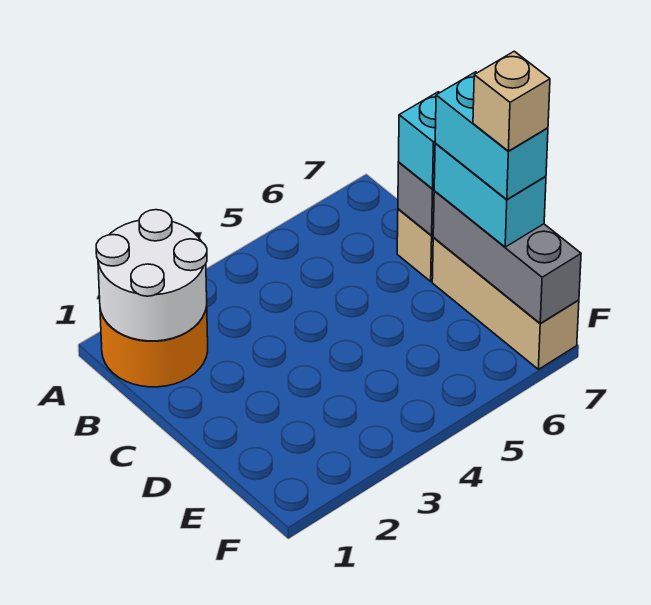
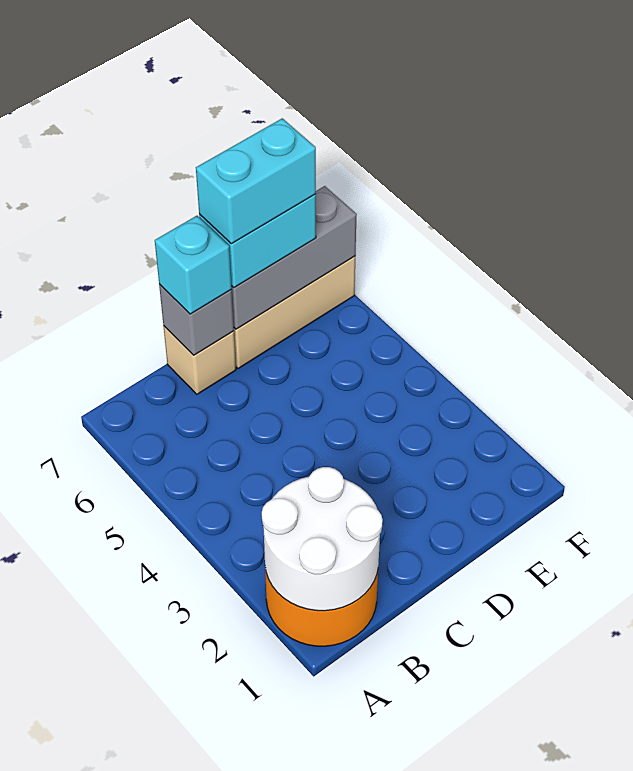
tan brick E7 level 5 -> none

